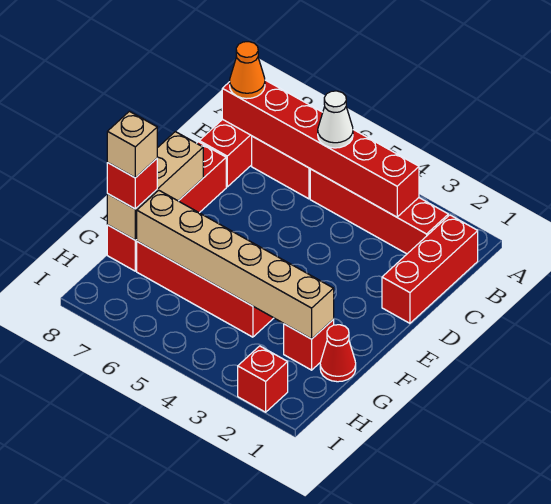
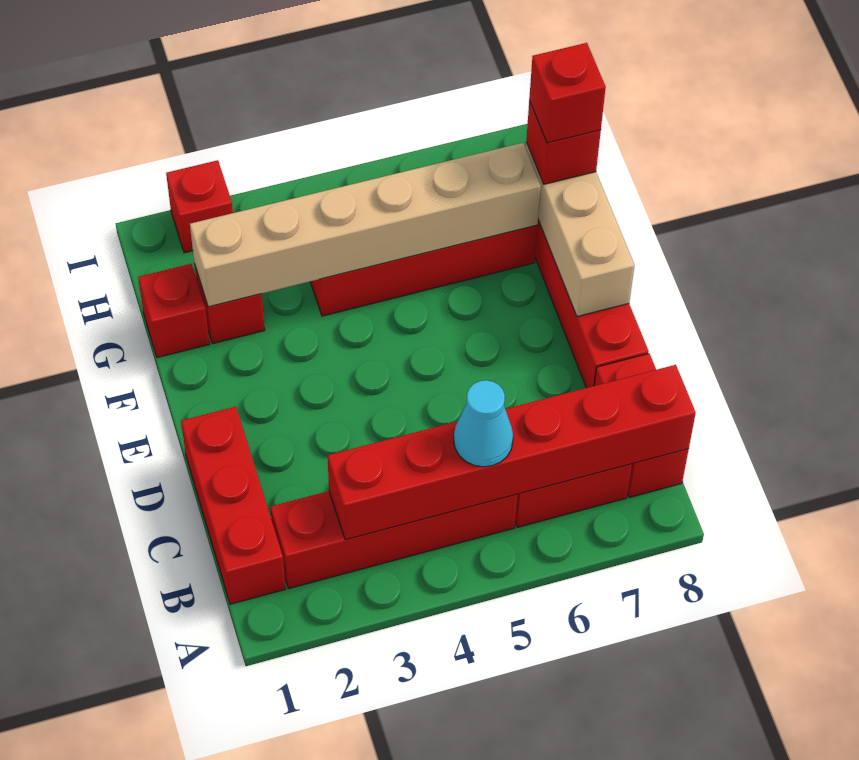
white cone B5 level 3 -> cyan cone B5 level 3
orange cone B8 level 3 -> none
red cone G1 level 1 -> red brick G1 level 1
tan brick G8 level 4 -> red brick G8 level 4

